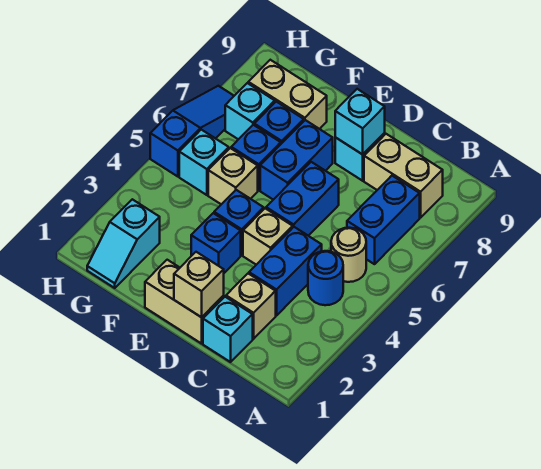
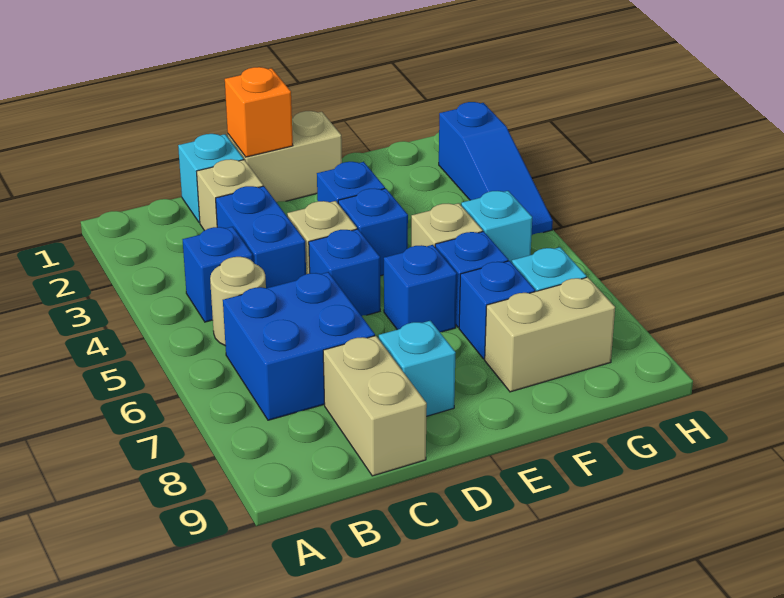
blue round brick B4 level 1 -> blue brick B4 level 1
blue brick B6:B7 level 1 -> blue brick B6:C7 level 1
tan brick B8:C8 level 1 -> tan brick C8:C9 level 1
tan brick D1 level 2 -> orange brick D1 level 2
blue brick D5:D6 level 1 -> blue brick D5 level 1
cyan brick D8 level 2 -> none
blue brick E6:E7 level 1 -> blue brick E6 level 1
cyan slope G1:G2 level 1 top 2 -> none
blue slope H5:H7 level 1 top 5 -> blue slope H2:H4 level 1 top 2

